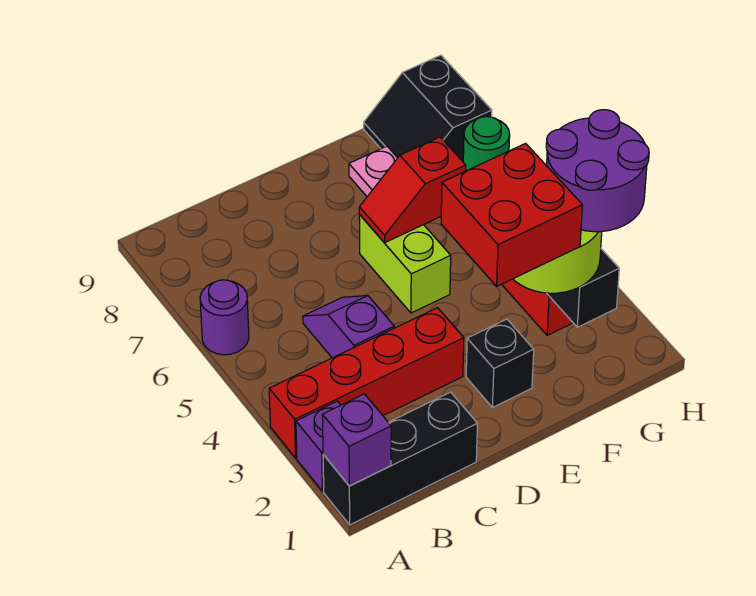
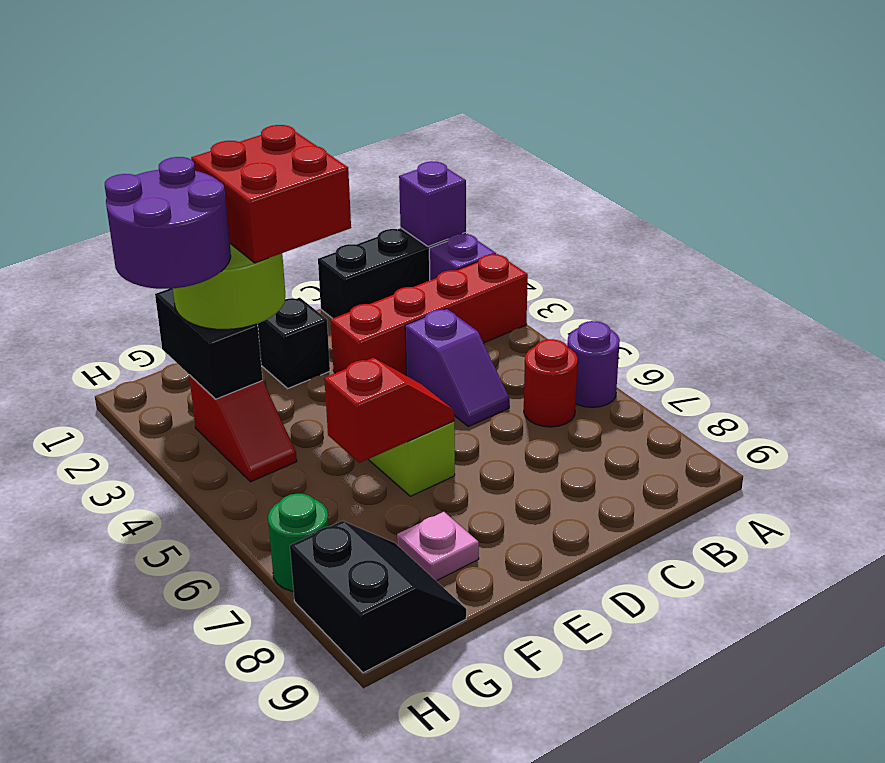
none -> red round brick B6 level 1

